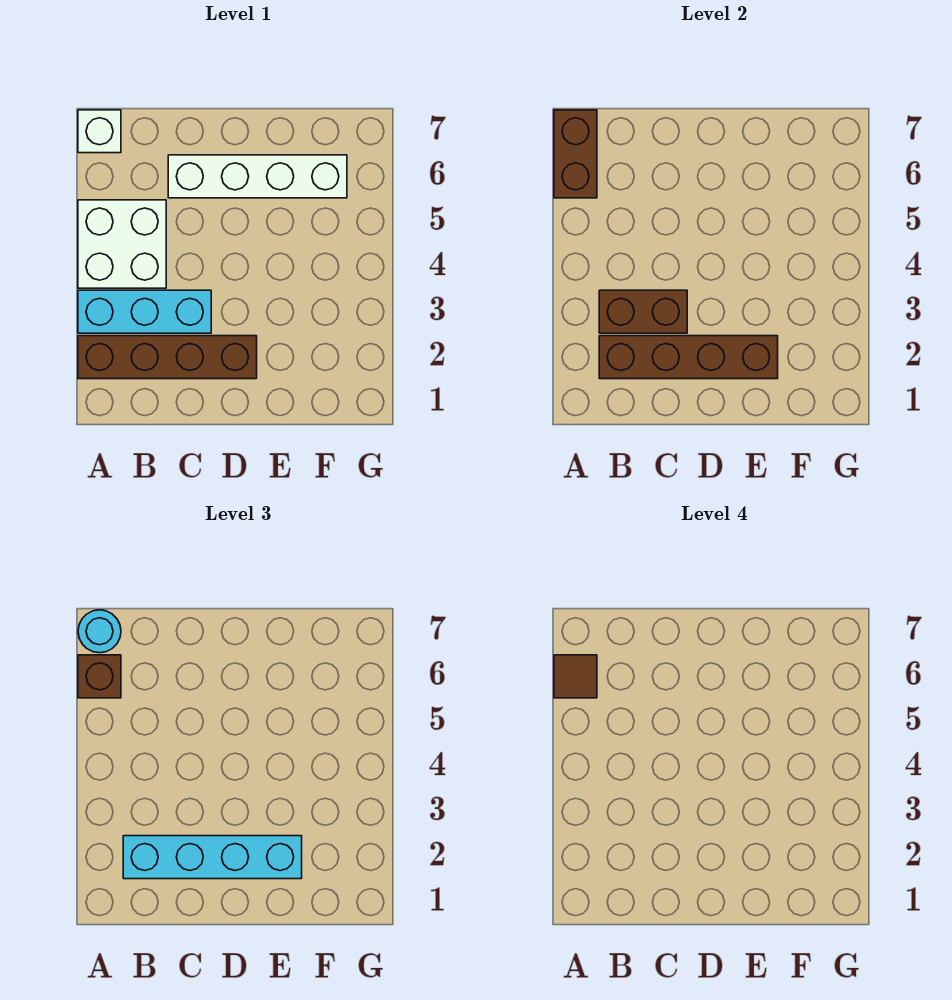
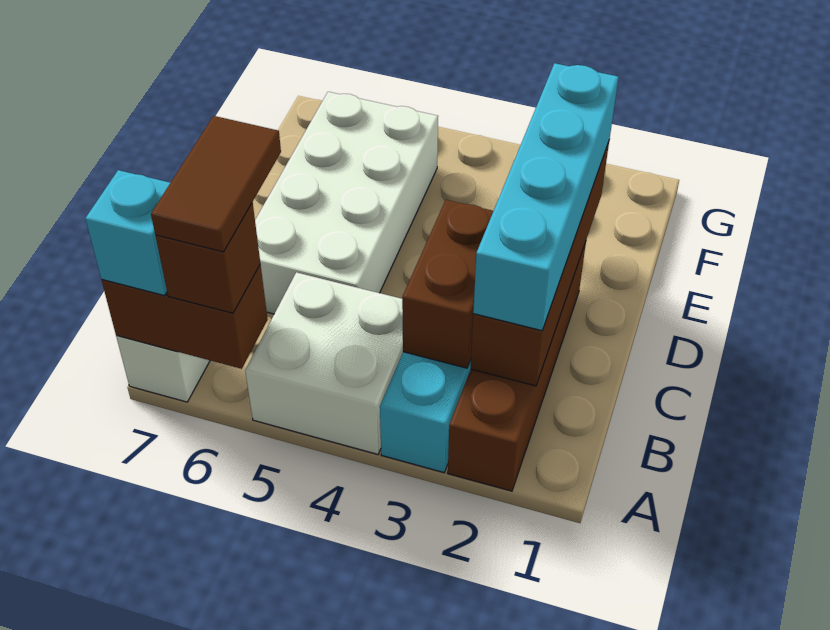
brown tile A6 level 4 -> brown tile A6:B6 level 4
cyan round brick A7 level 3 -> cyan brick A7 level 3
white brick C6:F6 level 1 -> white brick C5:F6 level 1

